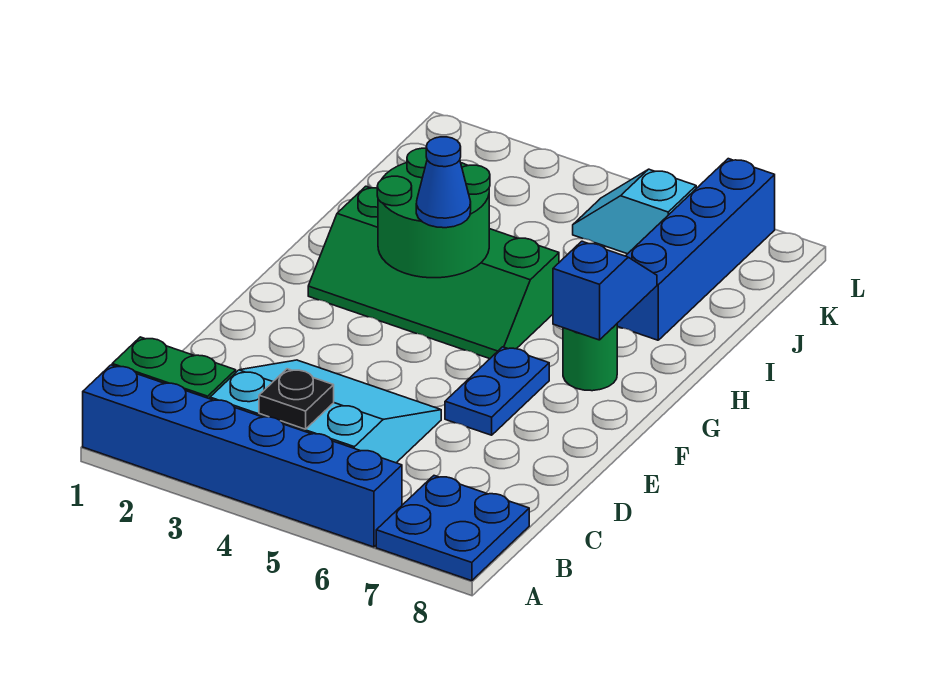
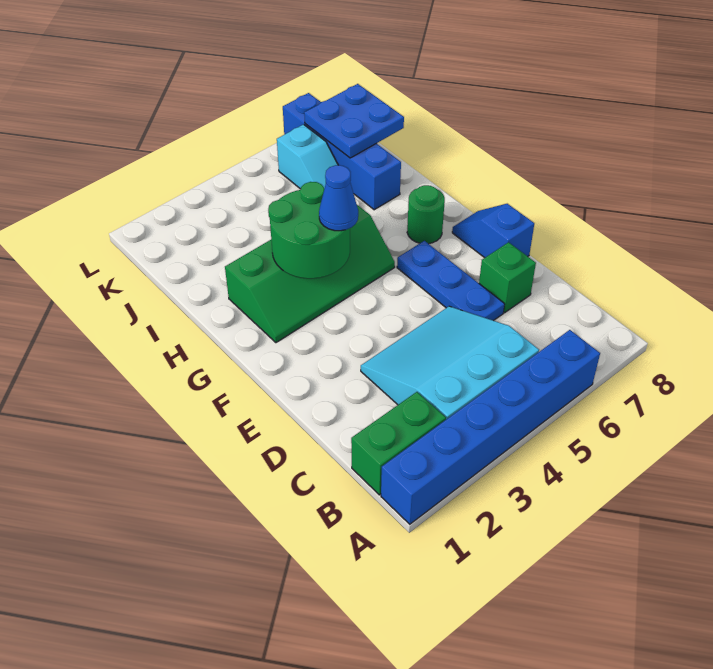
blue plate A7:B8 level 1 -> blue plate J7:K8 level 2
black plate B4 level 2 -> none
none -> green brick D7 level 1
blue plate E6:F6 level 1 -> blue plate D6:F6 level 1
blue slope G7:H7 level 2 top G -> blue slope E8:F8 level 1 top E
cyan slope K5:K6 level 1 top 6 -> cyan slope J6:K6 level 1 top K

